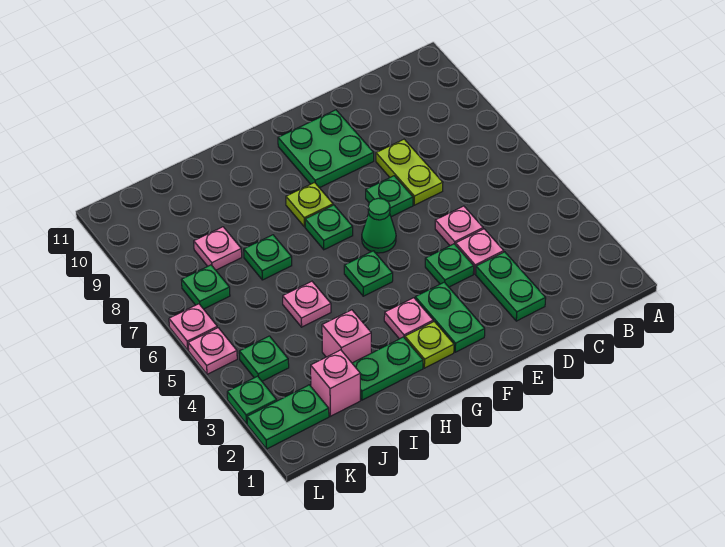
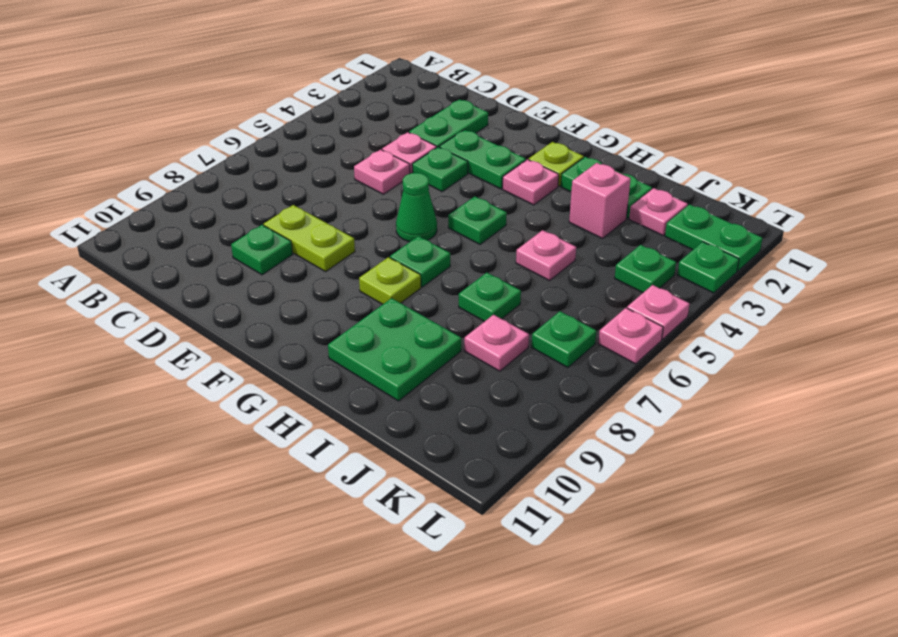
lime plate D7:D8 level 1 -> lime plate D8:E8 level 1
green plate E7 level 1 -> green plate D9 level 1
green plate E9:F10 level 1 -> green plate H9:I10 level 1
green plate F2:F3 level 1 -> green plate E3:F3 level 1
pink brick J2 level 1 -> pink plate J2 level 1

